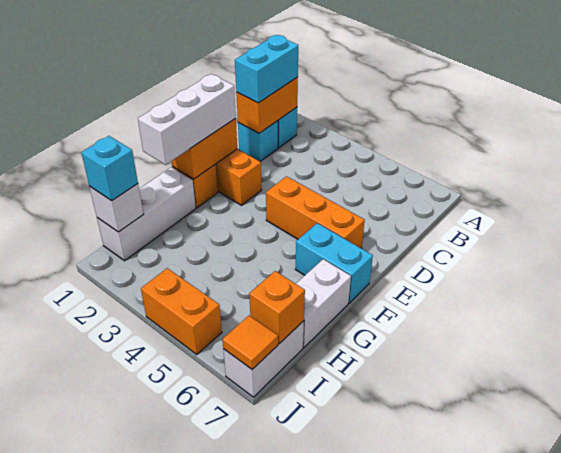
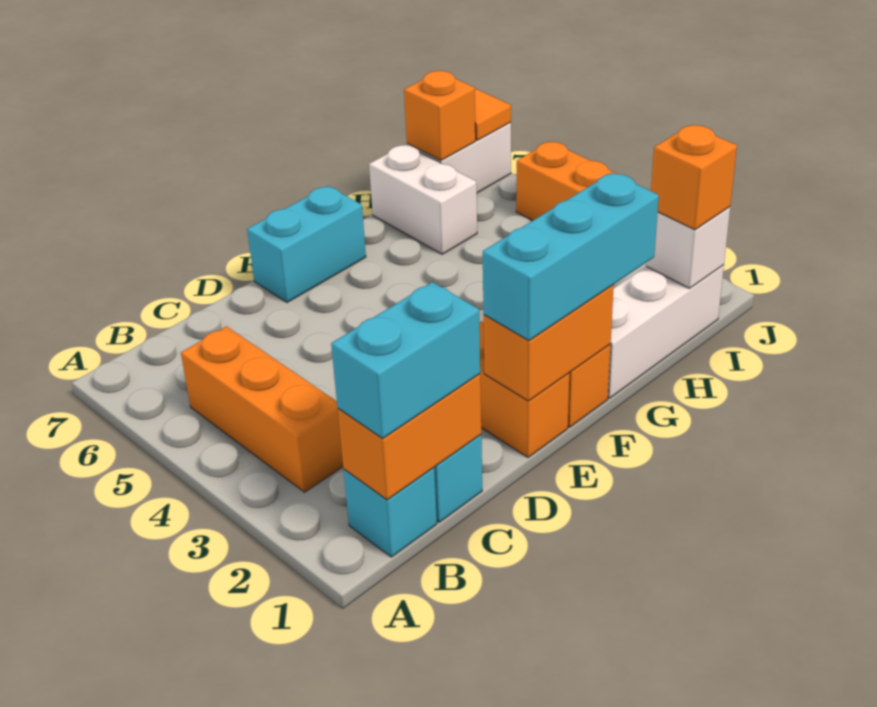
white brick E1:G1 level 3 -> cyan brick E1:G1 level 3
orange brick E4:E6 level 1 -> orange brick B3:B5 level 1
cyan brick F6:F7 level 1 -> cyan brick E7:F7 level 1
white brick G7:H7 level 1 -> white brick H6:H7 level 1
cyan brick I1 level 3 -> orange brick I1 level 3

